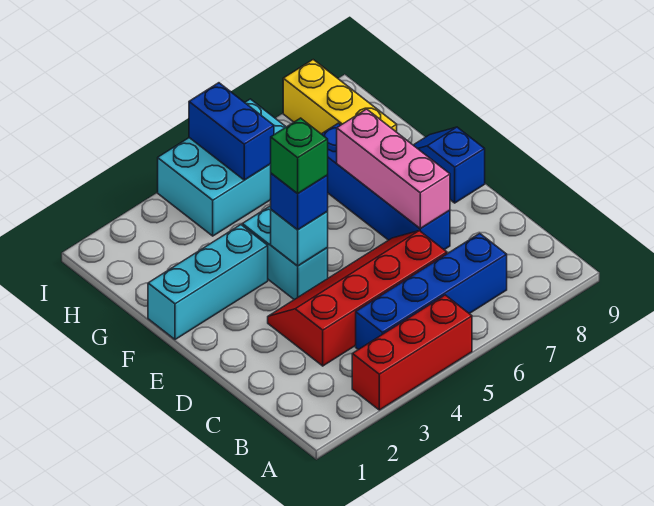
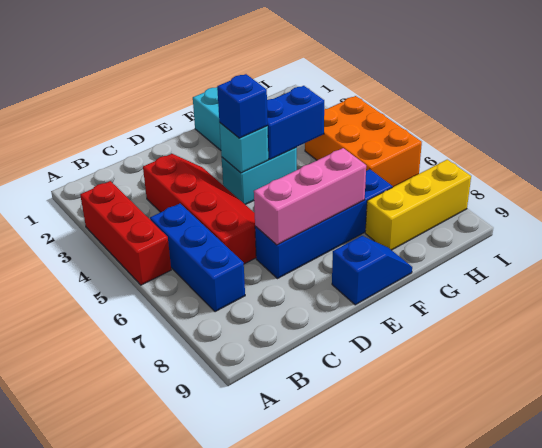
blue brick B4:B7 level 1 -> blue brick B5:B7 level 1
green brick E4 level 4 -> none
cyan brick H4:I6 level 1 -> orange brick H4:I6 level 1
blue brick H5:I5 level 2 -> blue brick F4:G4 level 2

